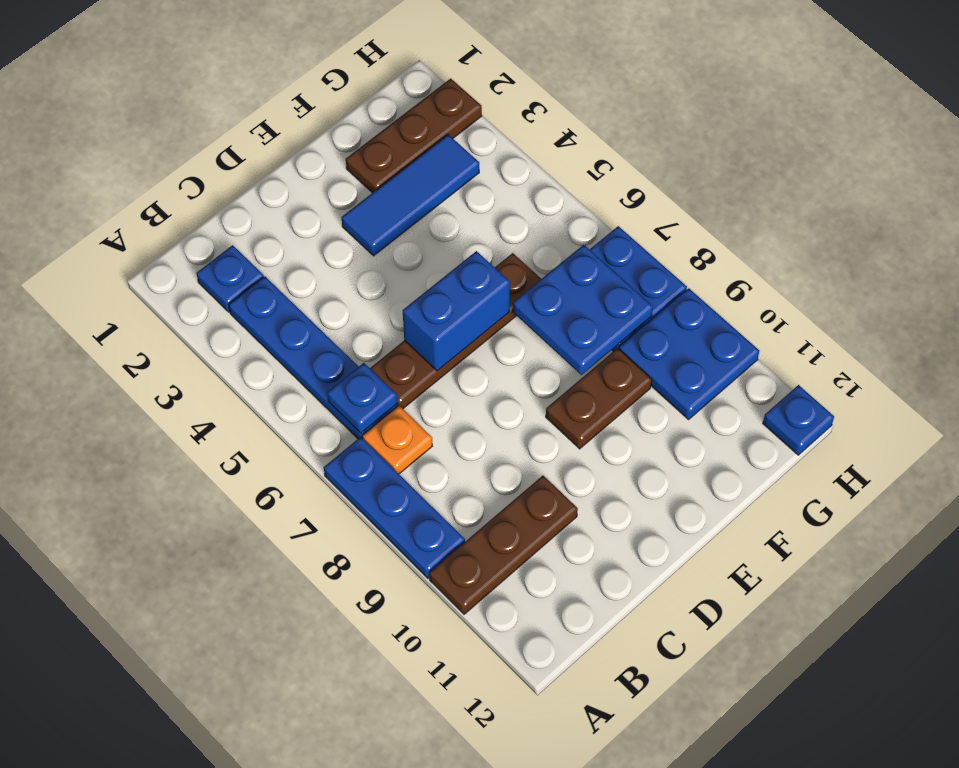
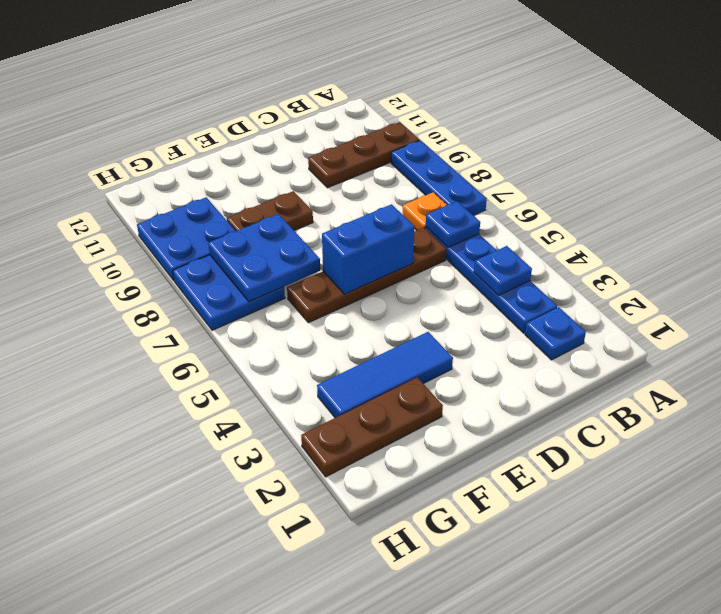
blue plate H12 level 1 -> blue plate B4 level 2

